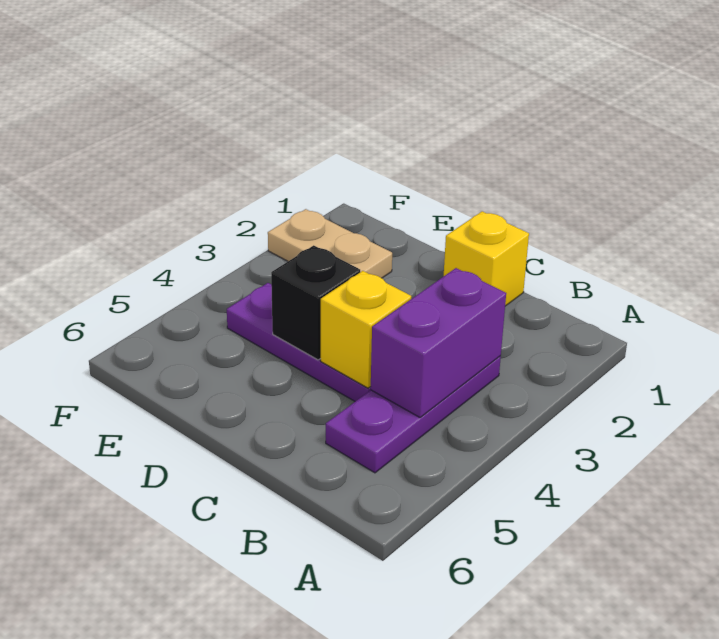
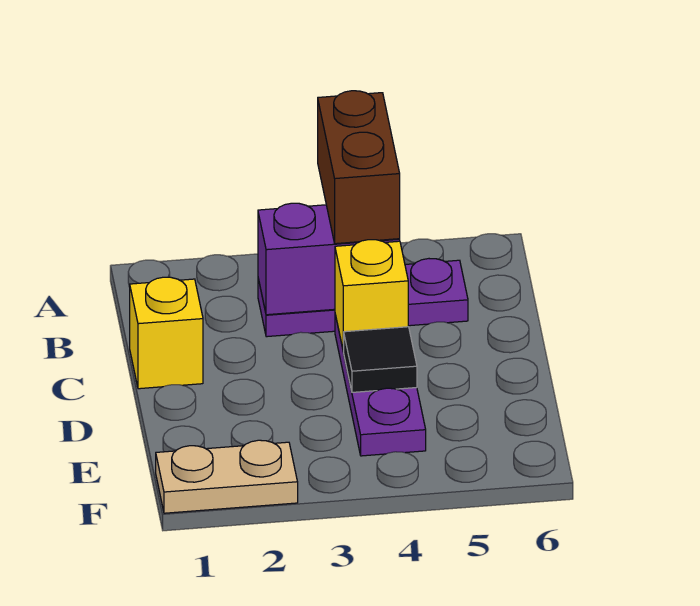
none -> brown brick A4:B4 level 3
black brick D4 level 2 -> black tile D4 level 2
tan plate E2:F2 level 1 -> tan plate F1:F2 level 1

